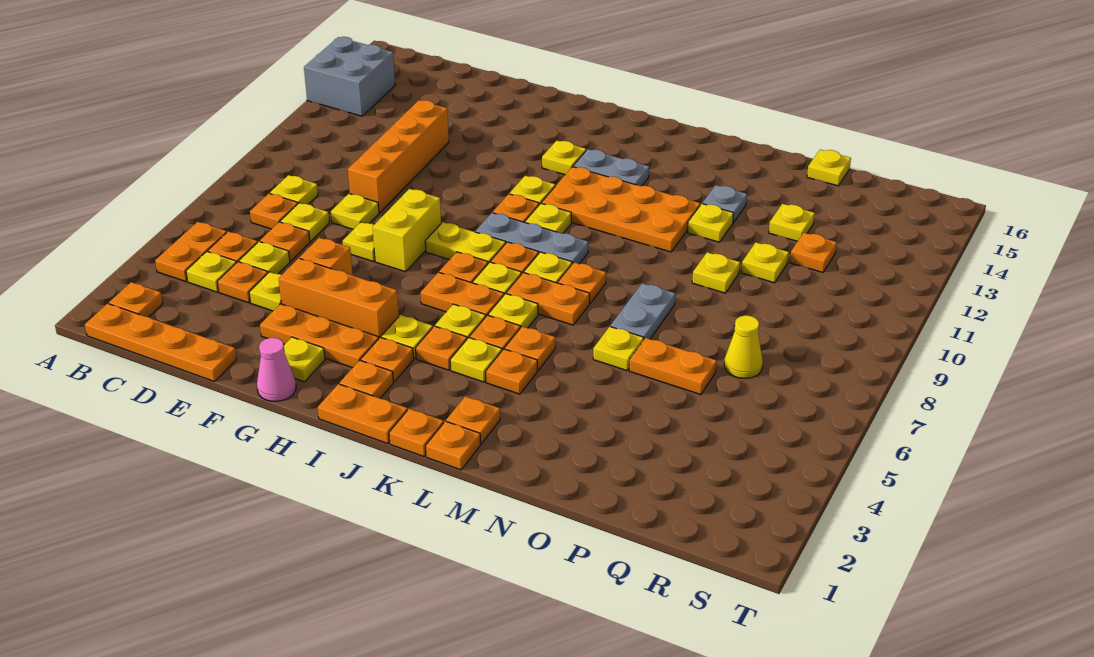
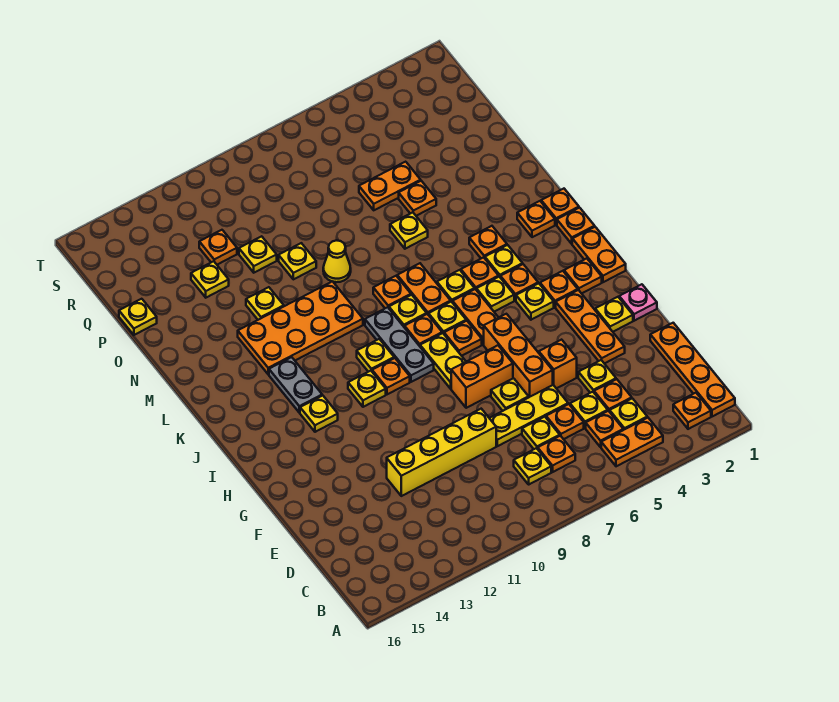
grey brick A13:B14 level 1 -> none
yellow plate E8 level 1 -> yellow plate E6:E8 level 1
orange brick E9:E12 level 1 -> yellow brick E9:E12 level 1
orange brick F4:H4 level 1 -> orange brick F6:H6 level 1
pink cone G1 level 1 -> pink plate G1 level 1
yellow brick G7:G8 level 1 -> orange brick G7:G8 level 1
orange plate J11:M12 level 1 -> orange plate L10:M13 level 1
orange plate L5 level 1 -> orange plate O5 level 1
grey plate N7:N8 level 1 -> none
grey plate N13 level 1 -> none
orange plate O6:P6 level 1 -> orange plate P5:P6 level 1
yellow cone Q7 level 1 -> yellow cone N9 level 1

